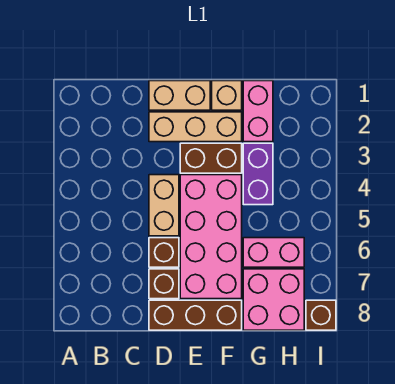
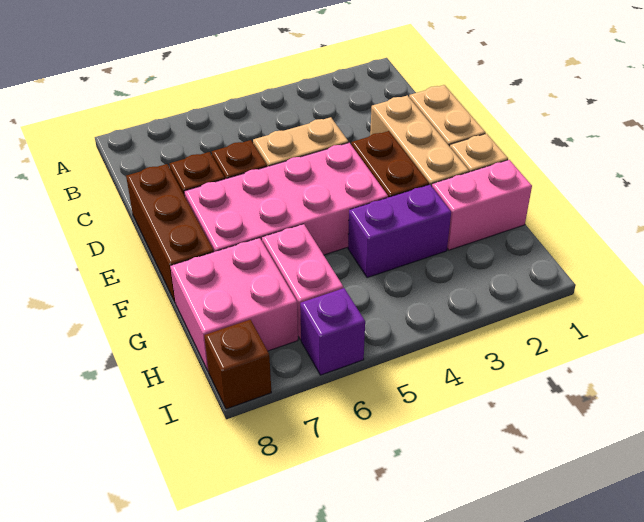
none -> purple brick I6 level 1

